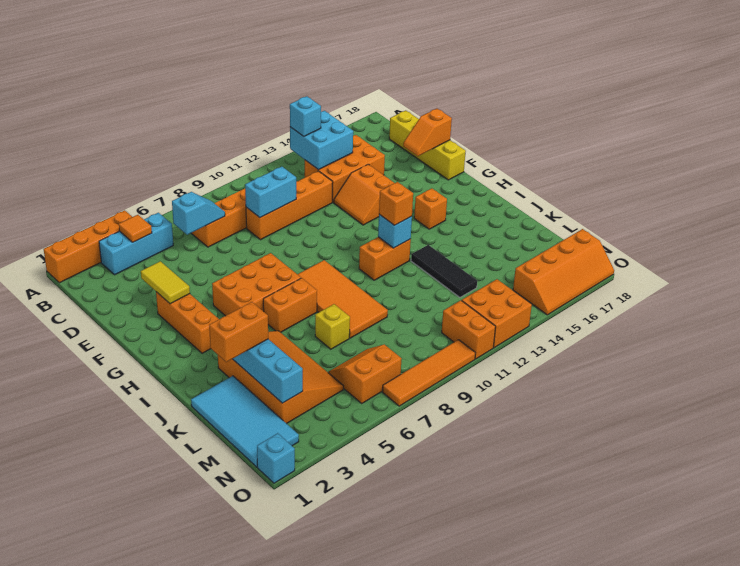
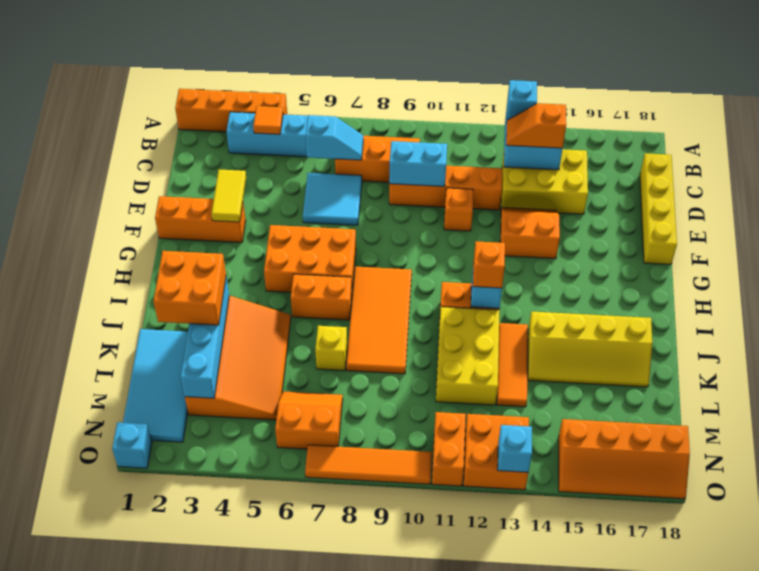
orange brick C13:D15 level 1 -> yellow brick C13:D15 level 1
none -> cyan tile D6:E7 level 1
orange slope E13:F14 level 1 top 14 -> orange slope E13:F14 level 1 top F
orange slope E17:E18 level 2 top 18 -> orange slope C13:C14 level 3 top 14
orange brick F3:H3 level 1 -> orange brick F1:F3 level 1
orange brick H15 level 1 -> orange brick E11 level 1
none -> yellow brick J11:L12 level 1
black tile J13:L13 level 1 -> orange tile J13:L13 level 1
none -> yellow slope J14:K17 level 1 top J
orange brick K2:K3 level 3 -> orange brick J2:K3 level 3
none -> cyan brick O13 level 2

